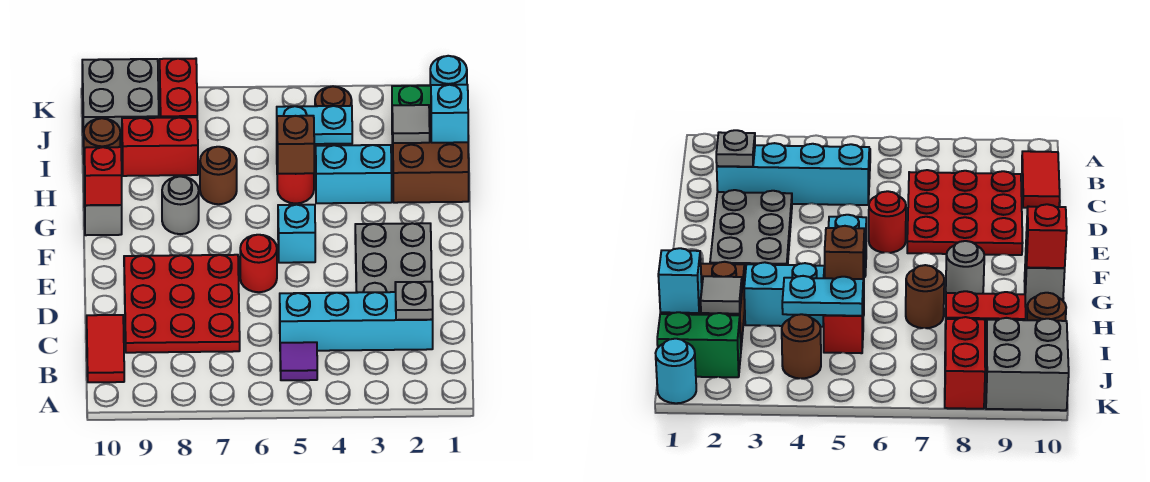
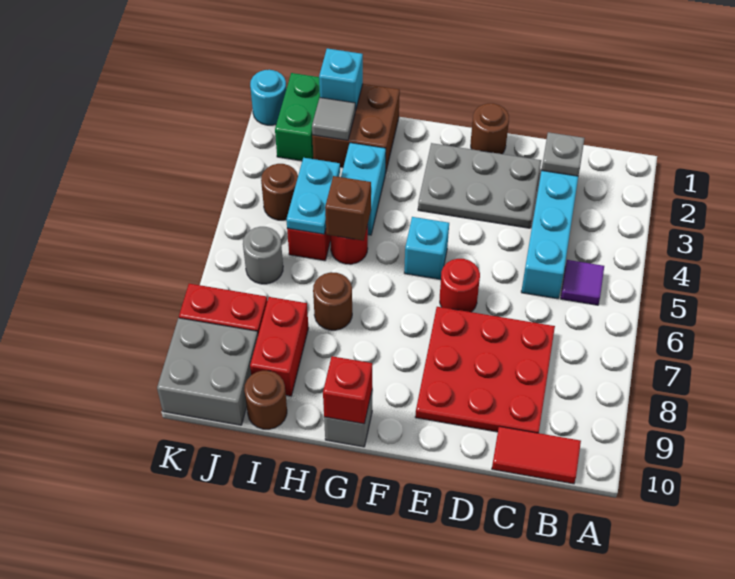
none -> brown round brick E1 level 1
grey round brick G8 level 1 -> grey round brick J6 level 1

